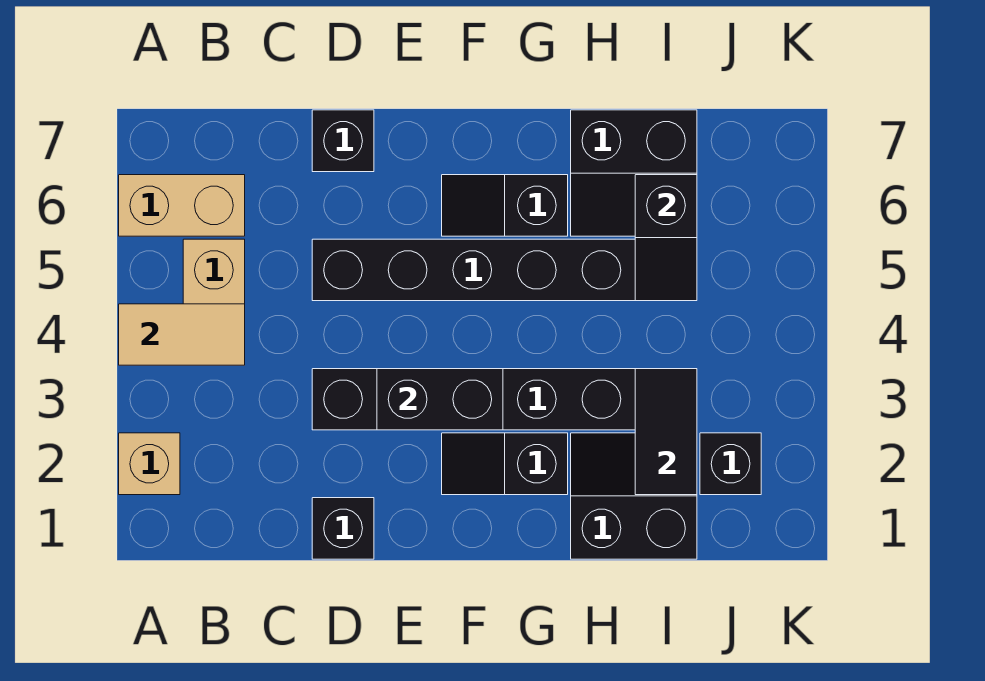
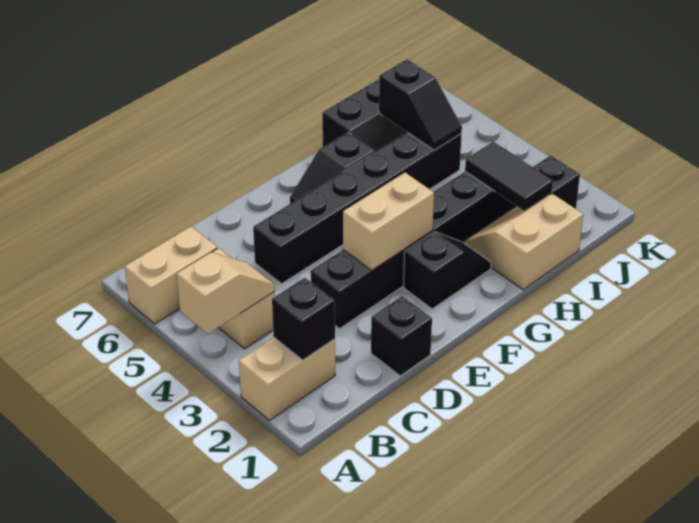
tan brick A2 level 1 -> tan brick A2:B2 level 1
tan tile A4:B4 level 2 -> tan slope A4:B4 level 2 top A
black brick D7 level 1 -> black brick B2 level 2
black brick E3:F3 level 2 -> tan brick E3:F3 level 2
black slope F2:G2 level 1 top G -> black slope F2:G2 level 1 top F
black slope H1:I2 level 1 top 1 -> tan slope H1:I2 level 1 top 1

